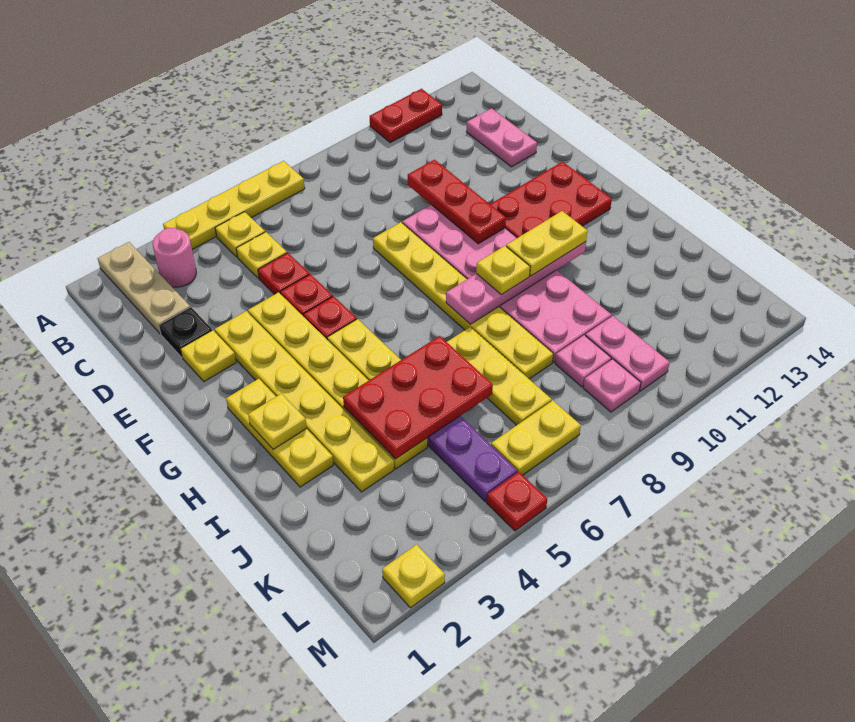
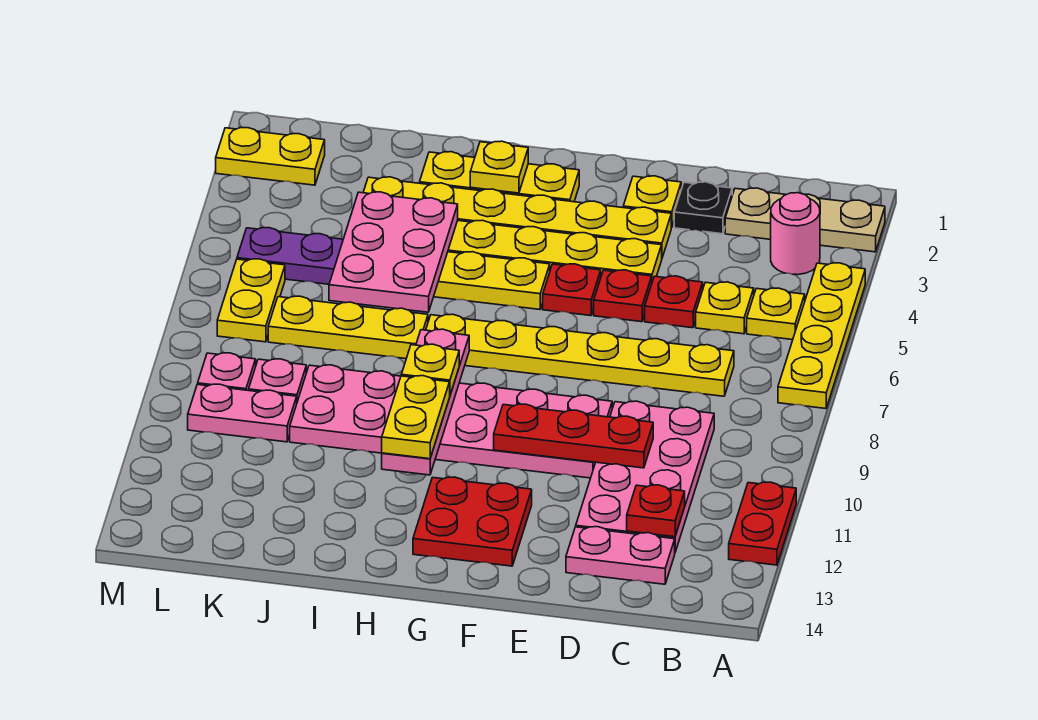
none -> pink plate C9:D12 level 1
yellow plate E8:J8 level 1 -> yellow plate C7:H7 level 1
red plate F11:G13 level 1 -> red plate F12:G13 level 1
red plate I4:J6 level 2 -> pink plate I4:J6 level 2
yellow plate M2 level 1 -> yellow plate L2:M2 level 1
red plate M5 level 1 -> red plate C12 level 2

